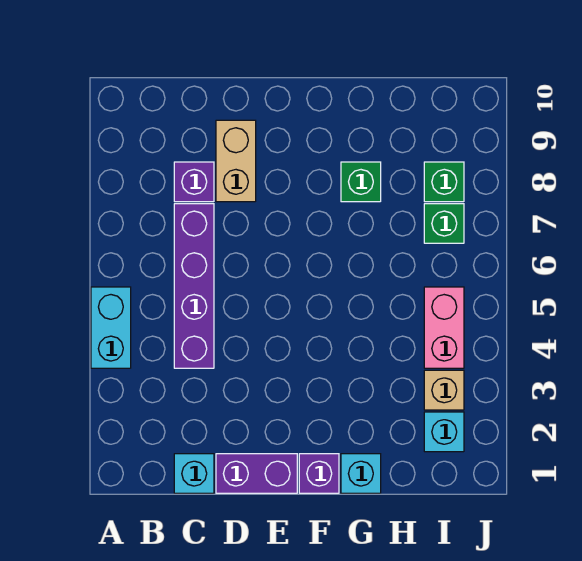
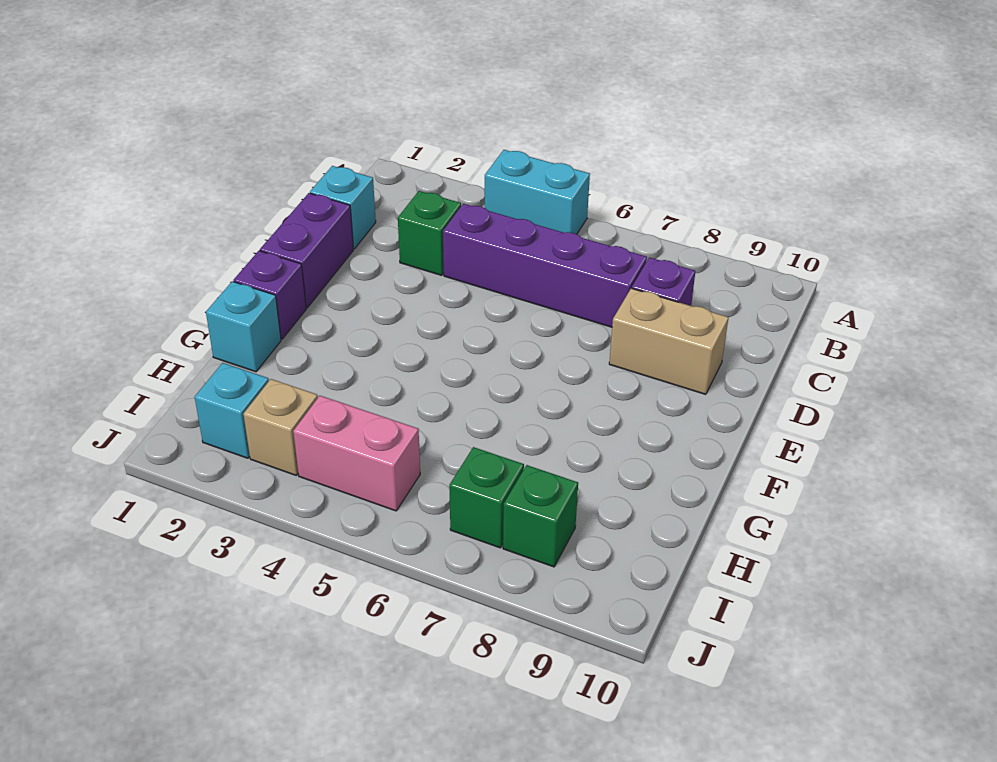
green brick G8 level 1 -> green brick C3 level 1

